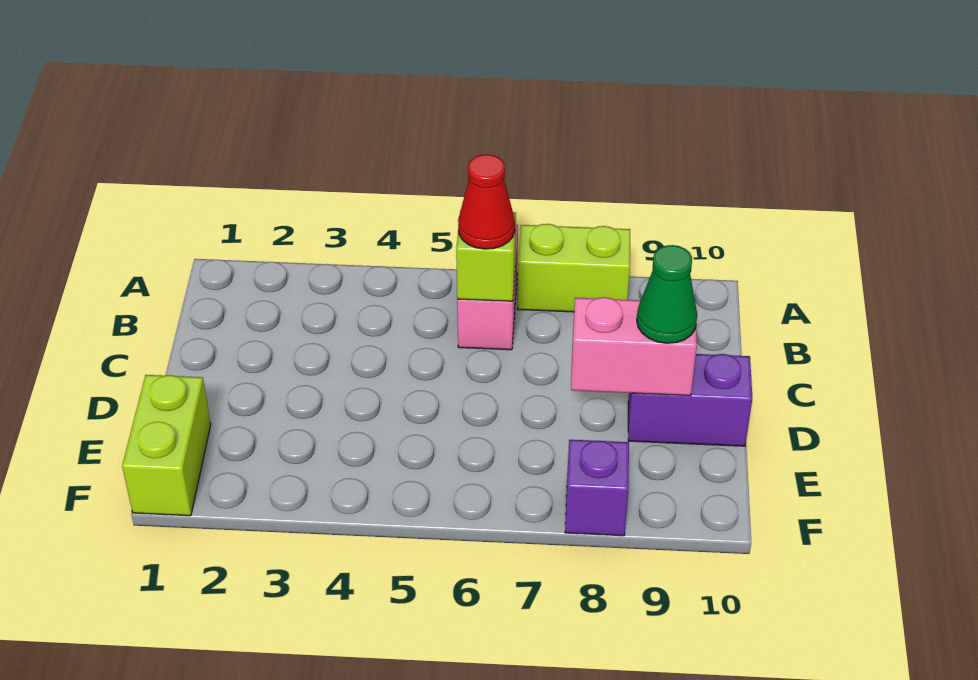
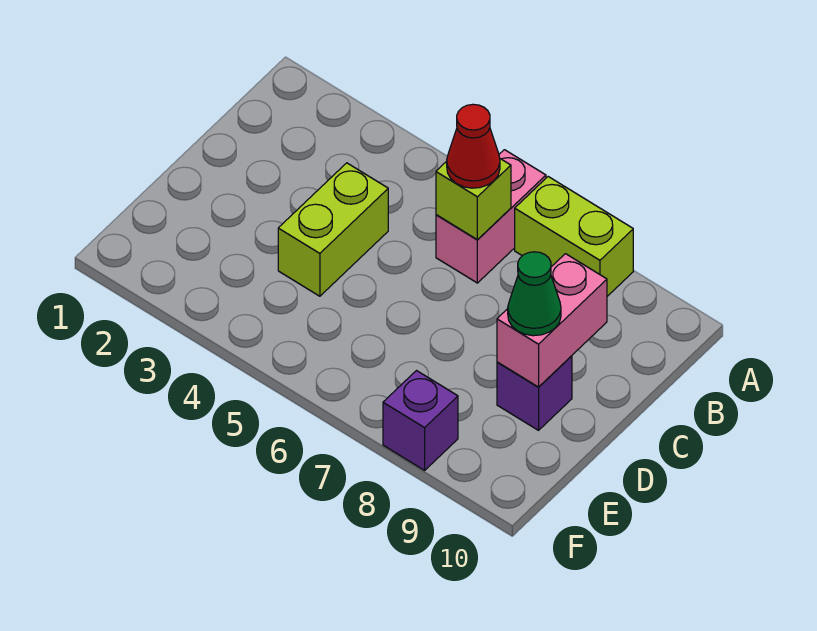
pink brick D8:D9 level 2 -> pink brick C9:D9 level 2
purple brick D9:D10 level 1 -> purple brick D9 level 1
lime brick E1:F1 level 1 -> lime brick C4:D4 level 1

